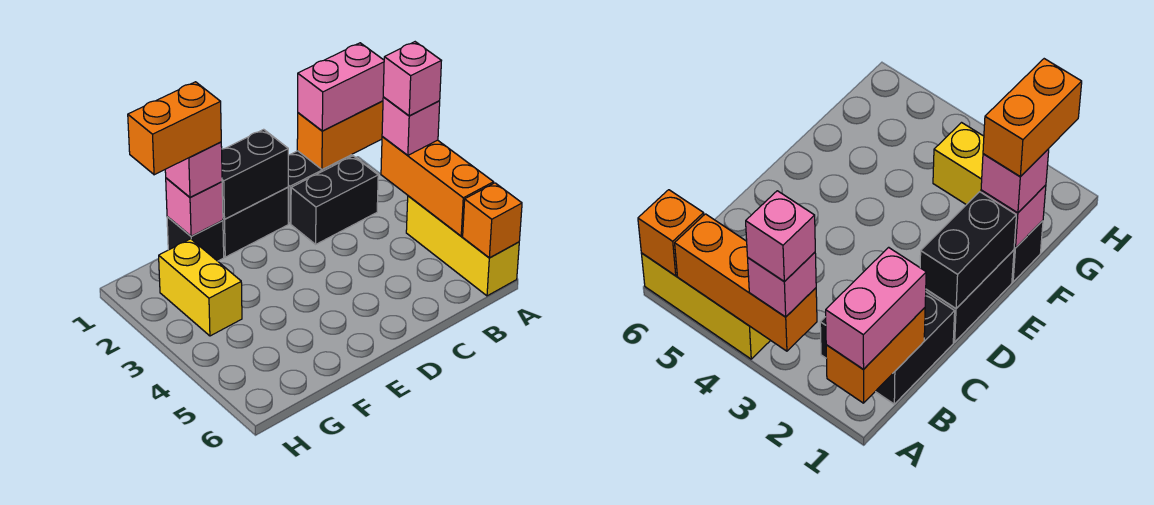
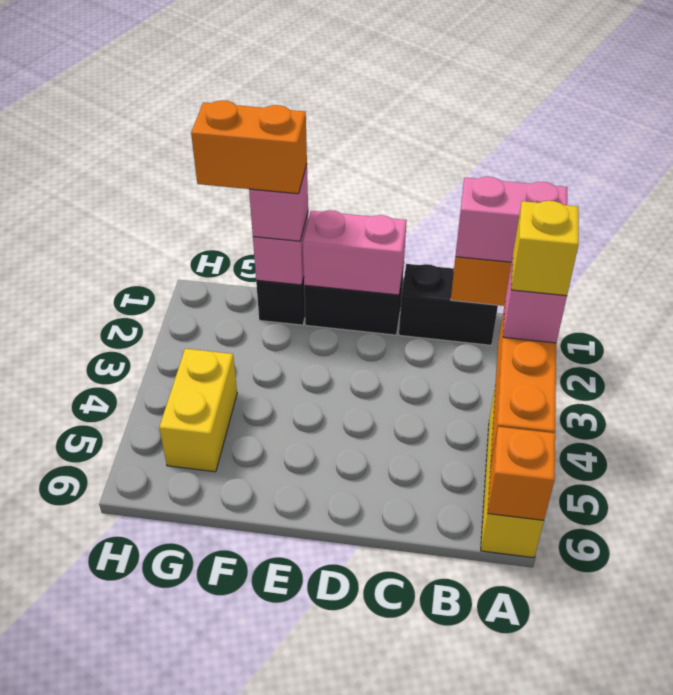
pink brick A3 level 4 -> yellow brick A3 level 4
black brick B2:C2 level 1 -> none
black brick D1:E1 level 2 -> pink brick D1:E1 level 2
yellow brick G2:G3 level 1 -> yellow brick G4:G5 level 1

